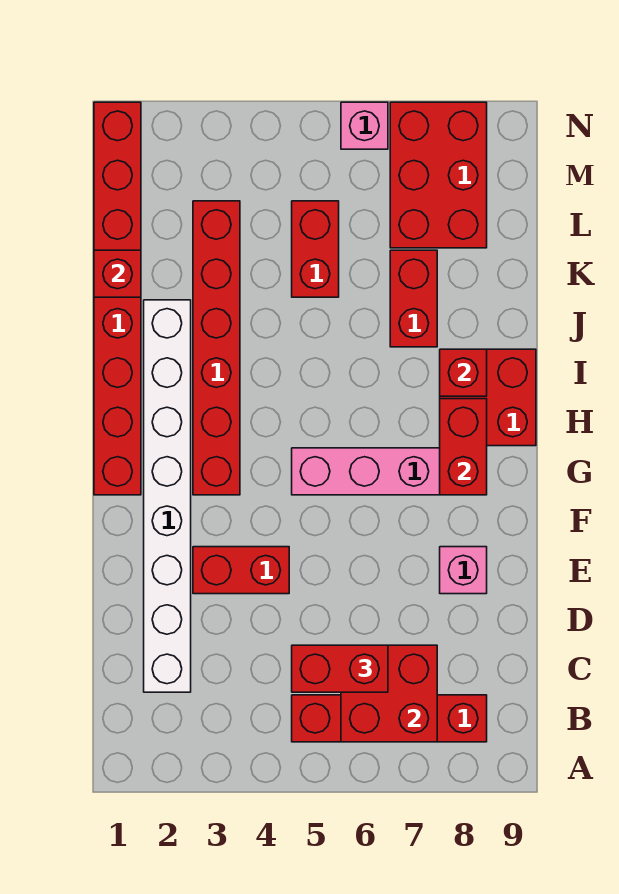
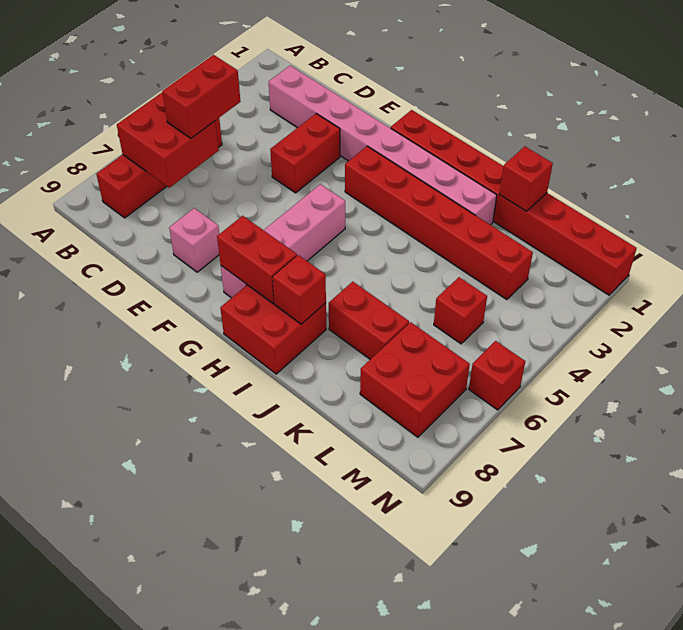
white brick C2:J2 level 1 -> pink brick C2:J2 level 1
red brick K5:L5 level 1 -> red brick L5 level 1
red brick L7:N8 level 1 -> red brick L7:M8 level 1
pink brick N6 level 1 -> red brick N6 level 1

